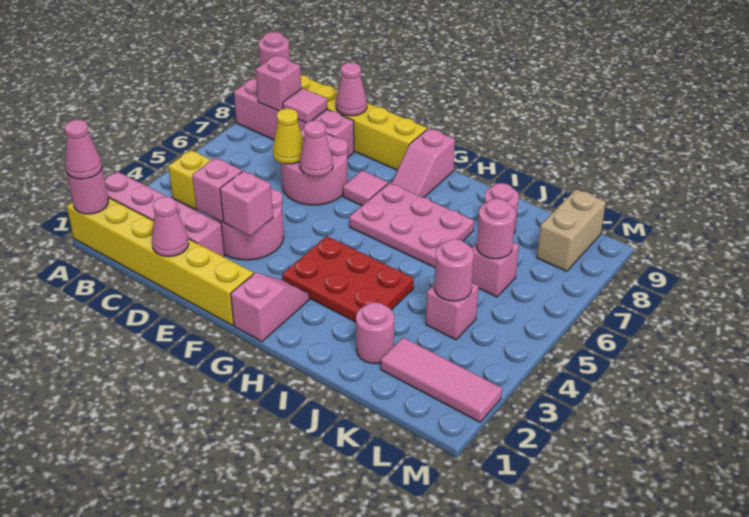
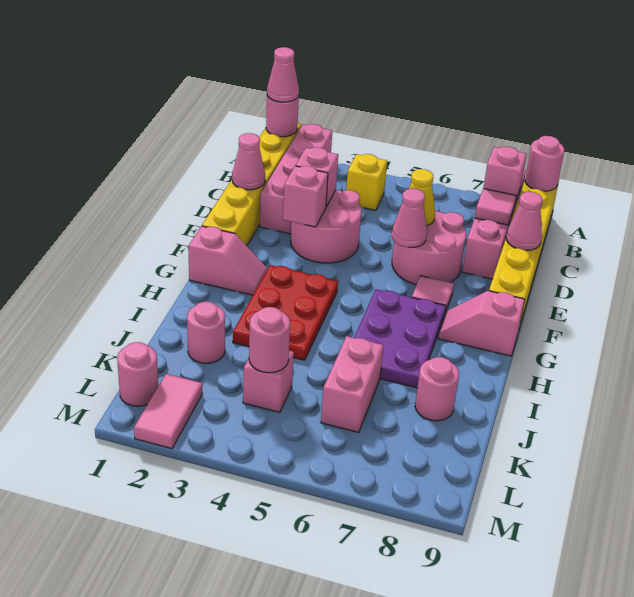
pink plate G6:I7 level 1 -> purple plate G6:I7 level 1
pink tile K2:M2 level 1 -> pink tile L2:M2 level 1
pink brick K6 level 1 -> pink brick J6:K6 level 1
pink round brick K6 level 2 -> pink round brick L1 level 1
tan brick L8:L9 level 1 -> none

